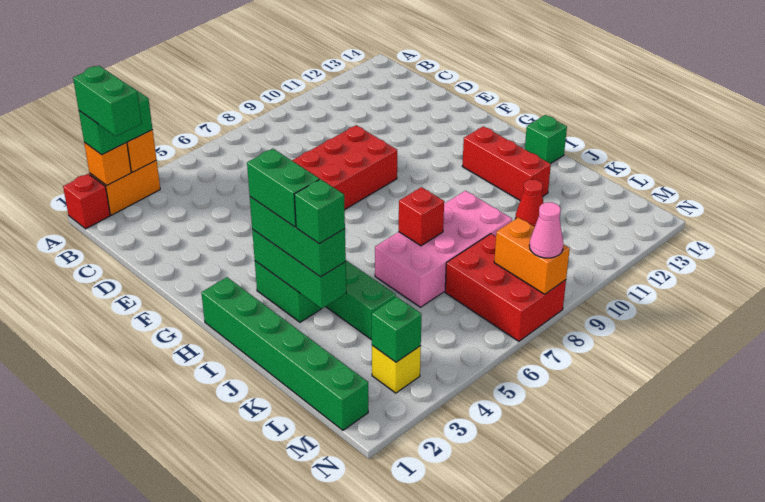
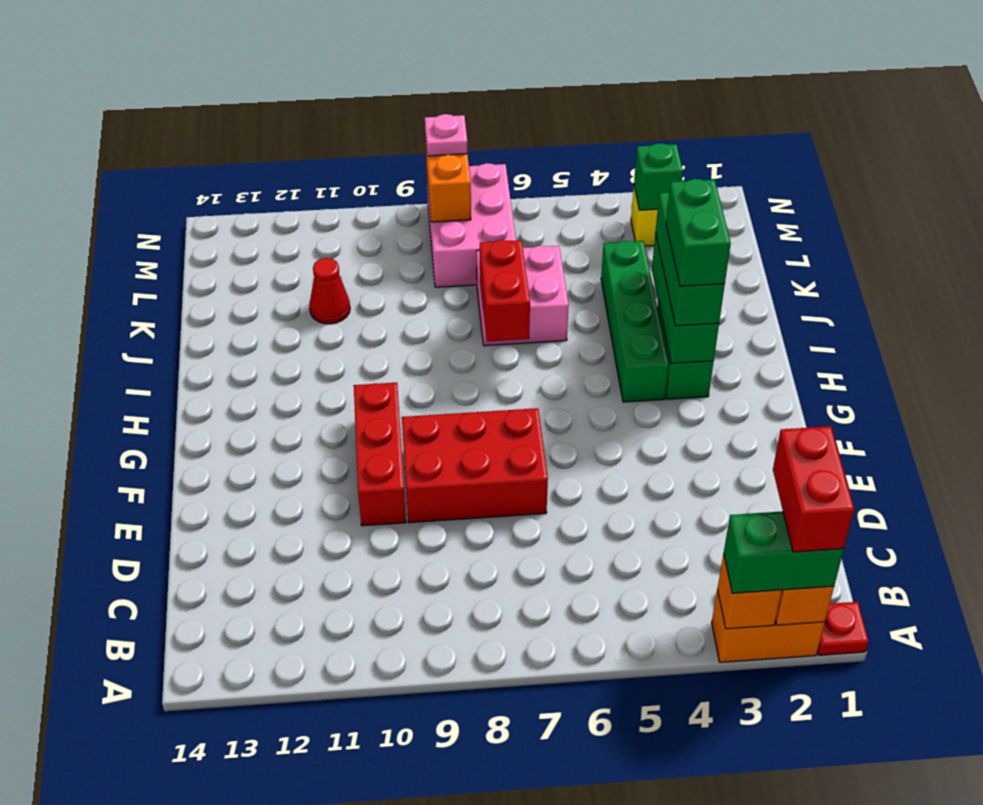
red brick A1 level 1 -> red plate A1 level 1
green brick A2:B2 level 4 -> red brick A2:B2 level 4
green brick H1:M1 level 1 -> none
red brick H12:J12 level 1 -> red brick E10:G10 level 1
green brick I14 level 1 -> none
green brick J3 level 4 -> none
pink brick J6:K9 level 1 -> pink brick J6:K7 level 1
red brick J7 level 2 -> red brick I7:J7 level 2
red brick L7:N8 level 1 -> pink brick L7:N8 level 1
pink cone N8 level 3 -> pink plate N8 level 3

